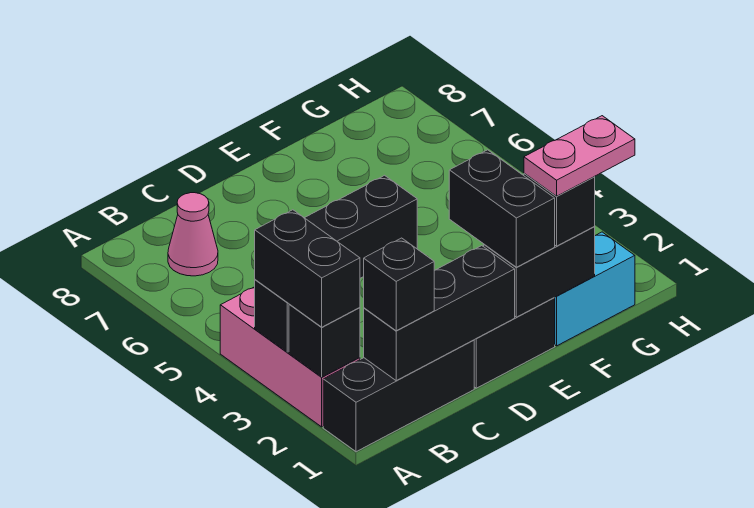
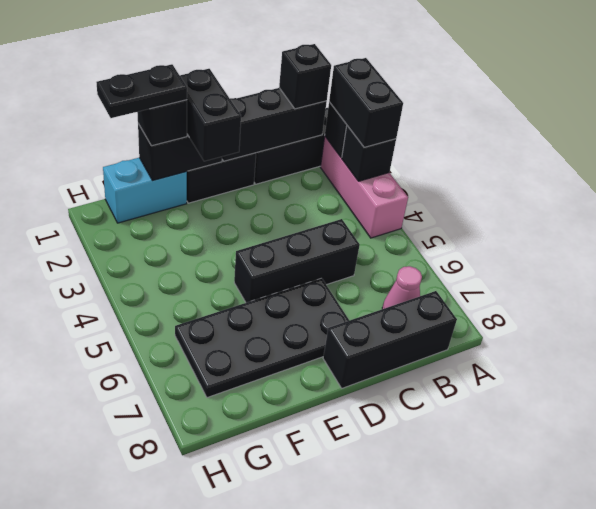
none -> black brick B8:D8 level 1
none -> black plate D6:G7 level 1
pink plate F1:G1 level 4 -> black plate F1:G1 level 4

